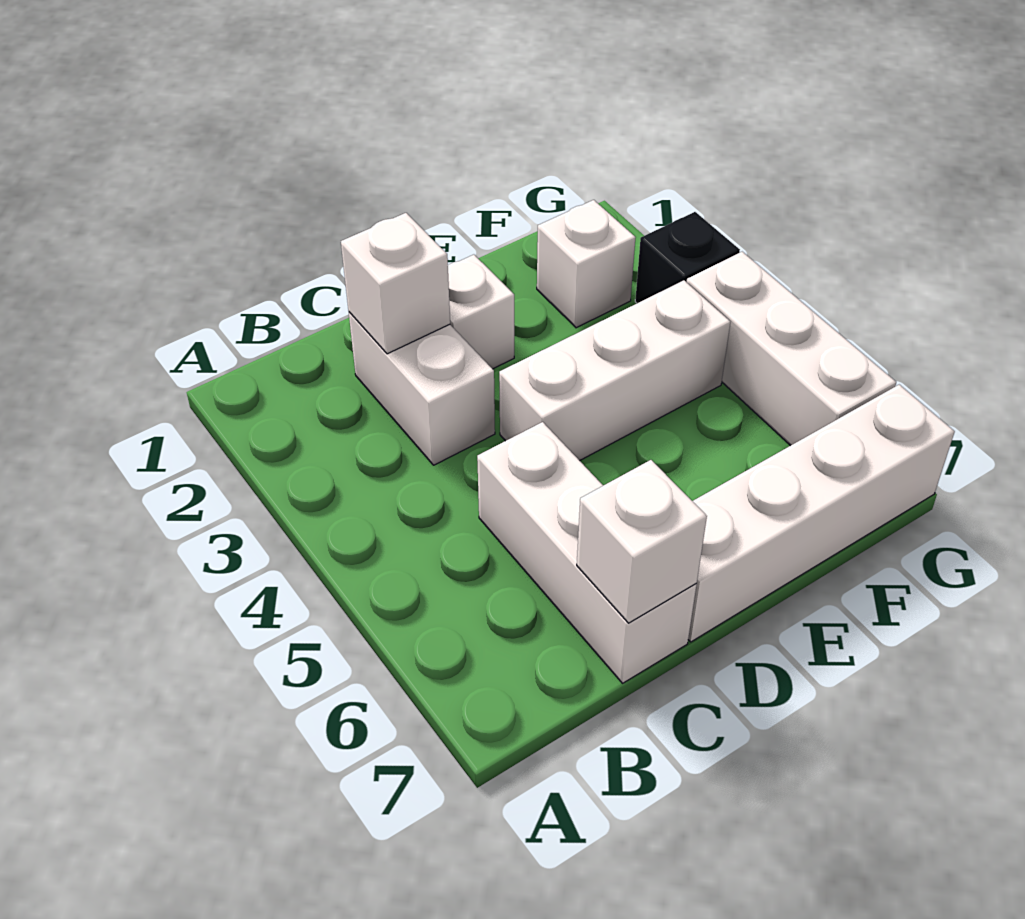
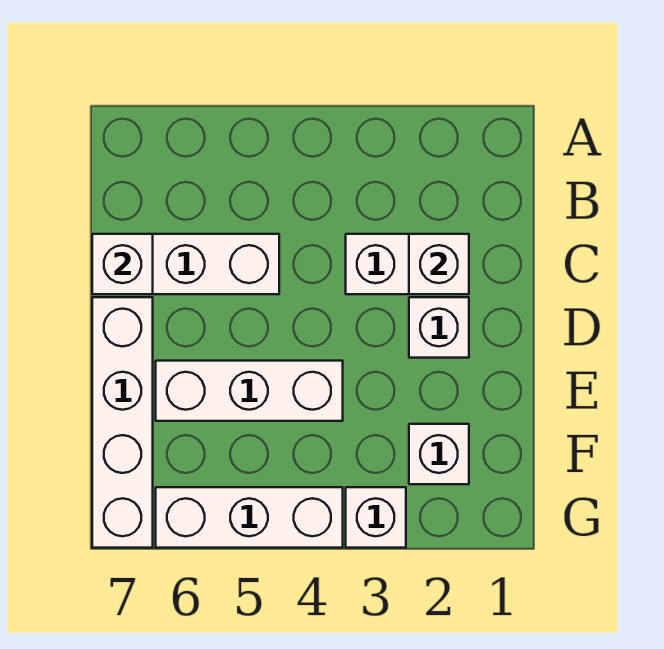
white brick D4:F4 level 1 -> white brick E4:E6 level 1
black brick G3 level 1 -> white brick G3 level 1

